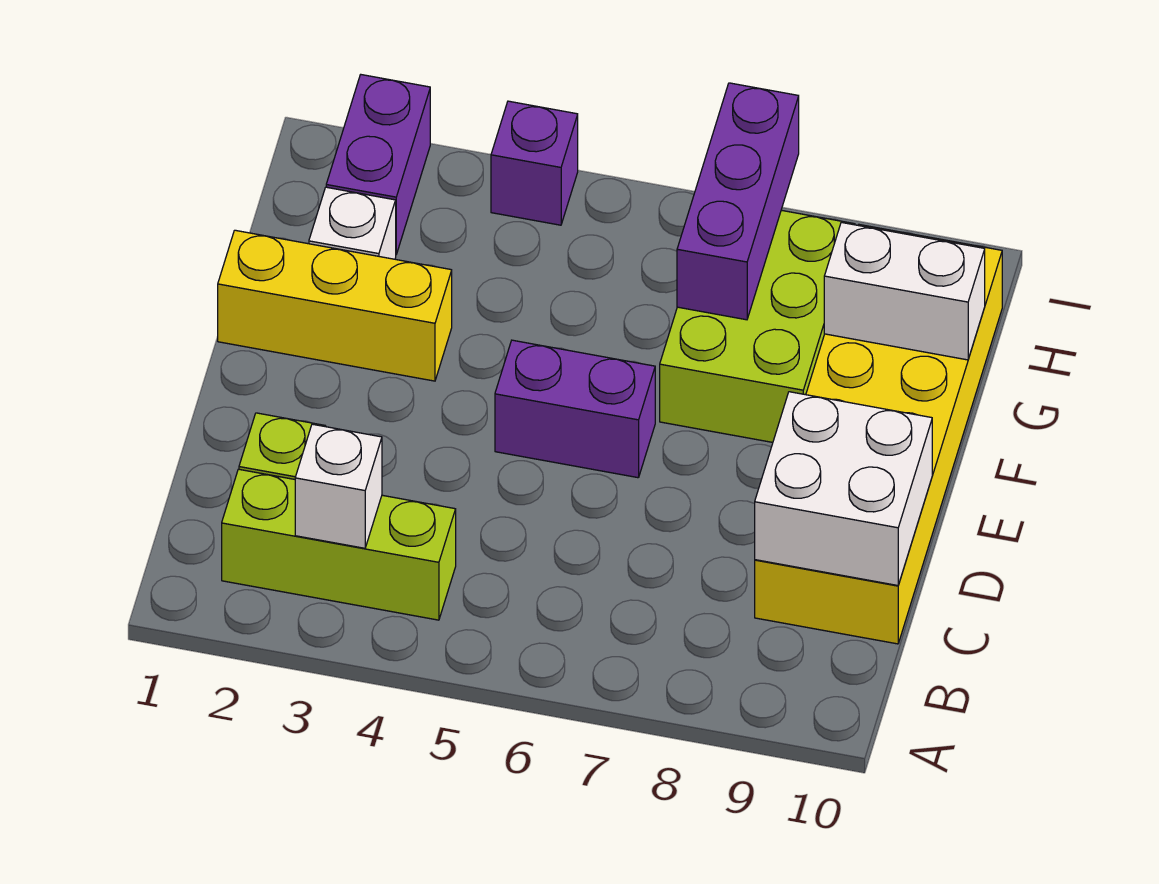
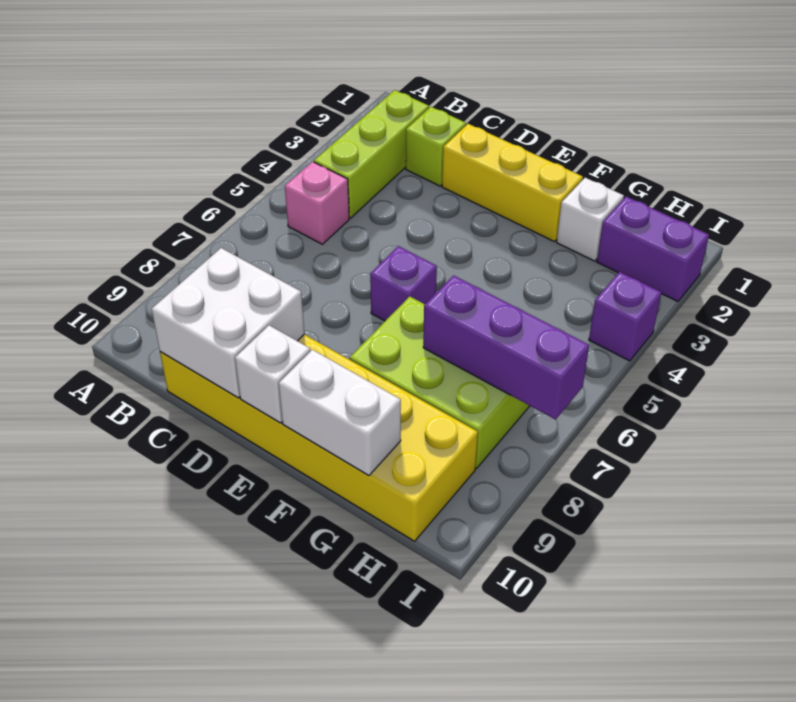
white brick B3 level 2 -> white brick E10 level 2
none -> pink brick B5 level 1
purple brick E5:E6 level 1 -> purple brick E6 level 1
yellow brick F1:F3 level 1 -> yellow brick D2:F2 level 1
white brick G9:G10 level 2 -> white brick F10:G10 level 2

